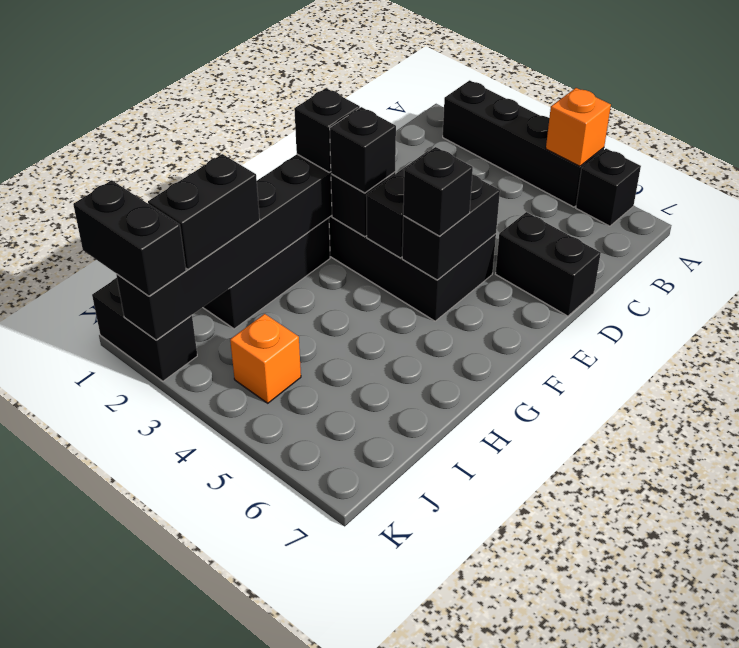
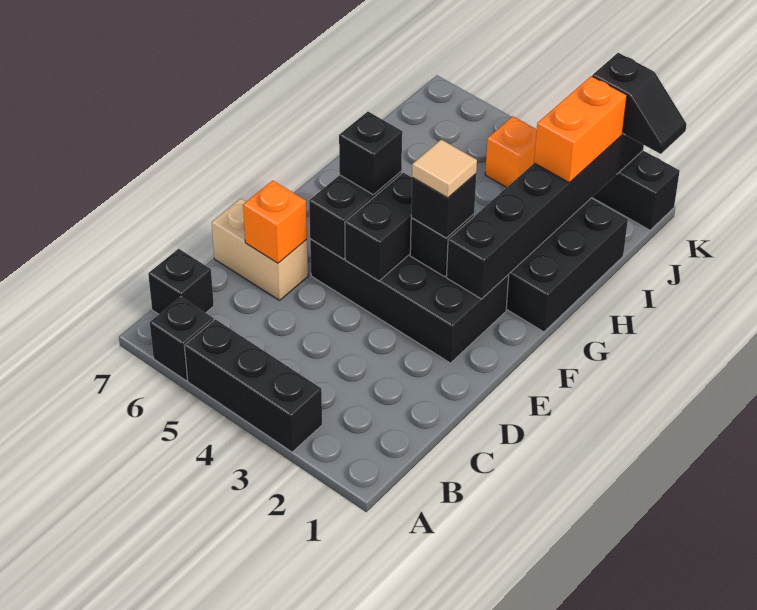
black brick A2:A5 level 1 -> black brick A3:A5 level 1
orange brick A5 level 2 -> orange brick D6 level 2
black brick D6:D7 level 1 -> tan brick D6:D7 level 1
black brick F2 level 3 -> black brick B7 level 1
none -> tan tile F3 level 4
black brick I2:J2 level 3 -> orange brick I2:J2 level 3
black brick K1:K2 level 3 -> black slope K1:K2 level 3 top 2

